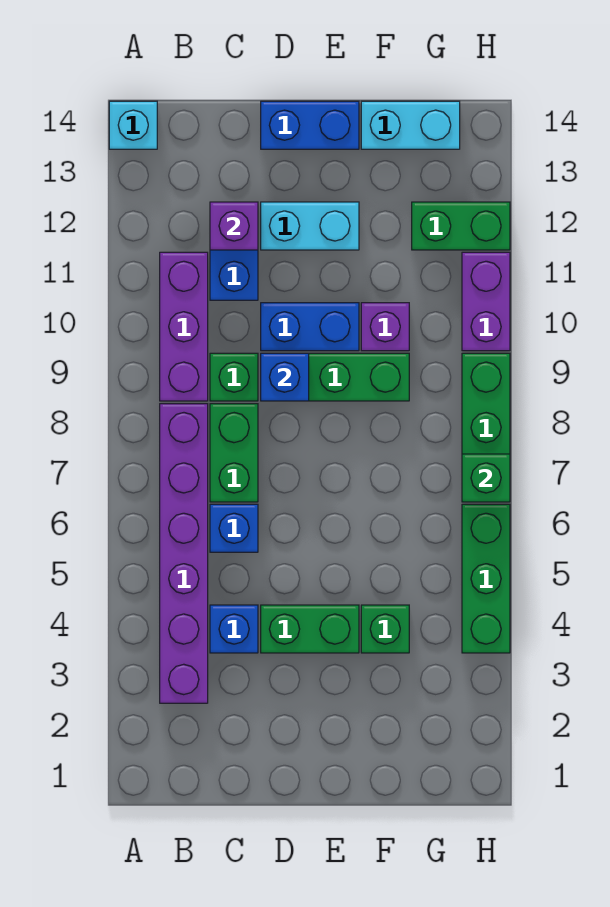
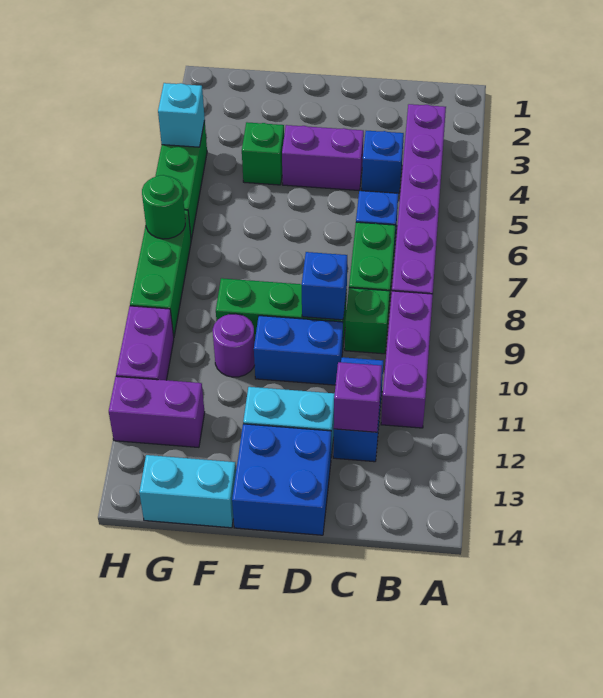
cyan brick A14 level 1 -> cyan brick H4 level 2
green brick D4:E4 level 1 -> purple brick D4:E4 level 1
blue brick D14:E14 level 1 -> blue brick D13:E14 level 1
purple brick F10 level 1 -> purple round brick F10 level 1
green brick G12:H12 level 1 -> purple brick G12:H12 level 1
green brick H7 level 2 -> green round brick H7 level 2

